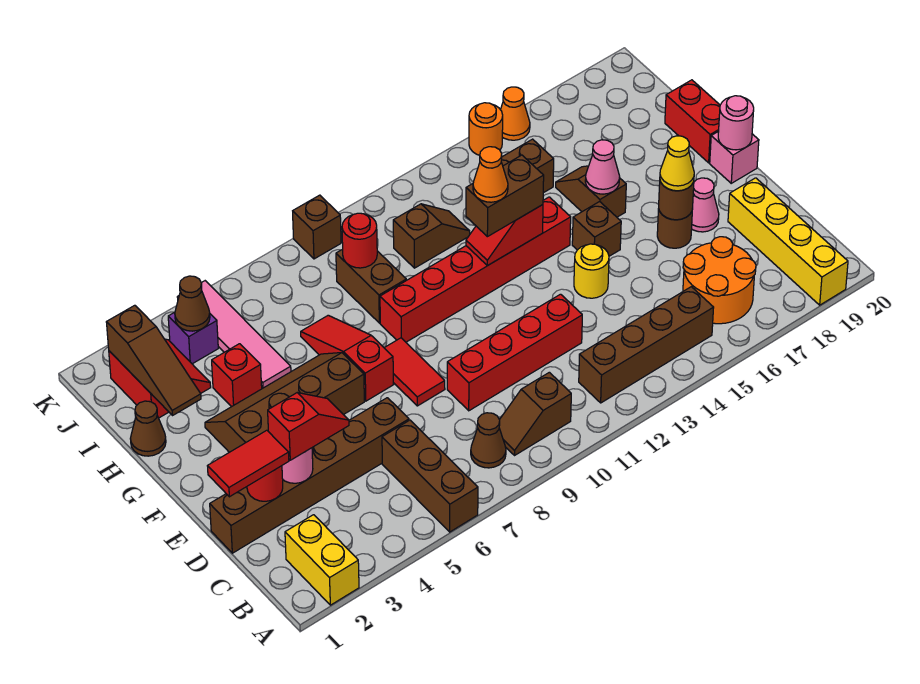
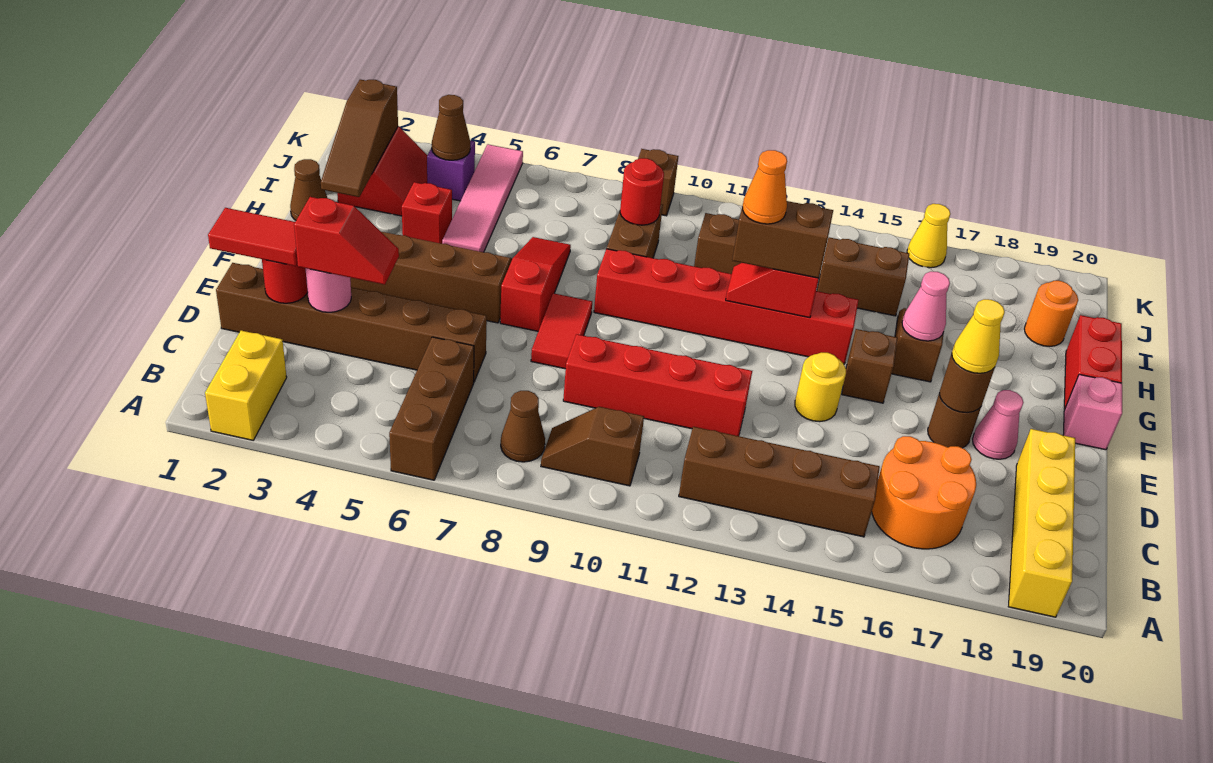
pink round brick F20 level 2 -> none
orange round brick K15 level 1 -> orange round brick I19 level 1
orange cone K16 level 1 -> yellow cone K16 level 1

